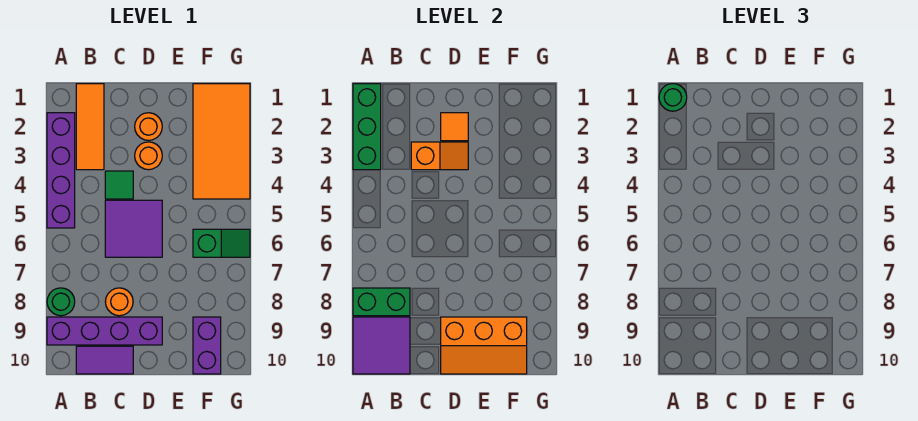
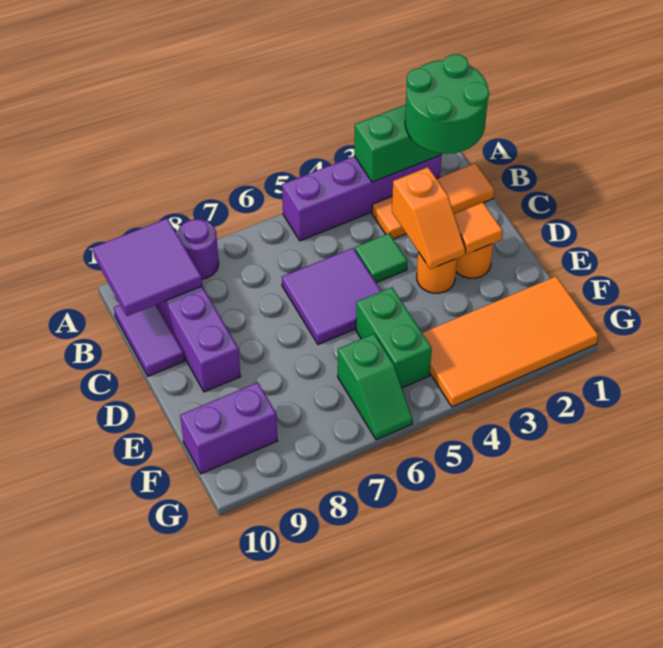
green round brick A1 level 3 -> green round brick A1:B2 level 3
green round brick A8 level 1 -> purple round brick A8 level 1
green brick A8:B8 level 2 -> green brick E5:F5 level 1
orange round brick C8 level 1 -> none
orange slope D9:F10 level 2 top 9 -> none

